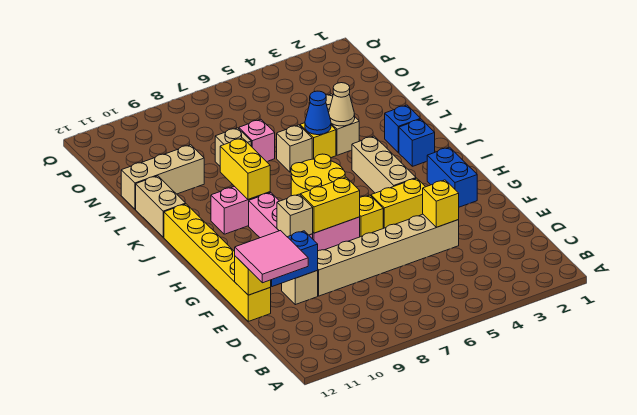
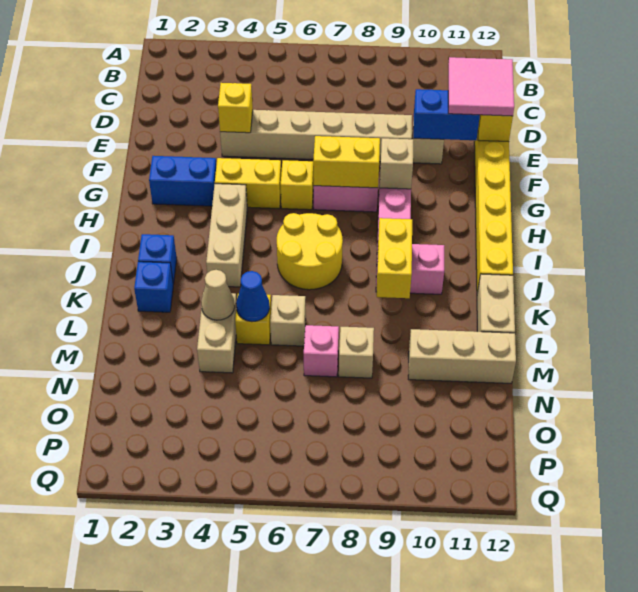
blue brick G2:H2 level 1 -> blue brick G2:G3 level 1

